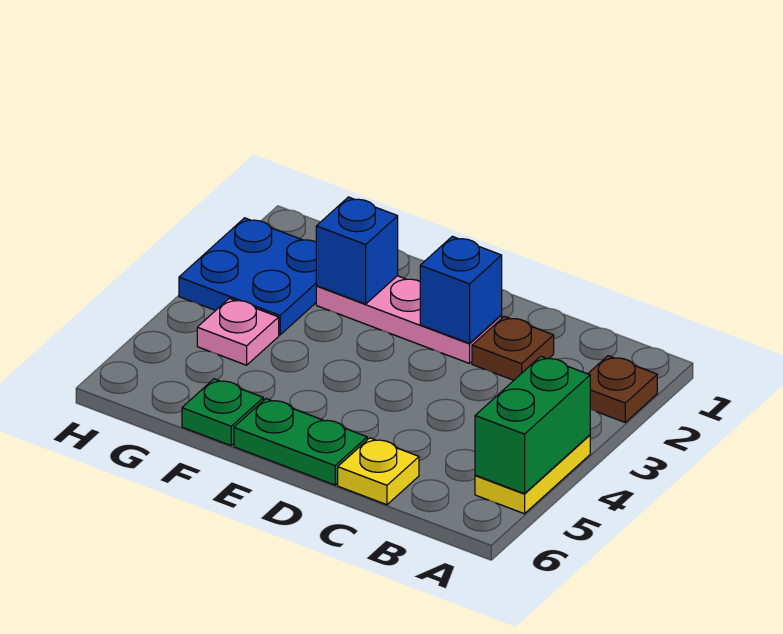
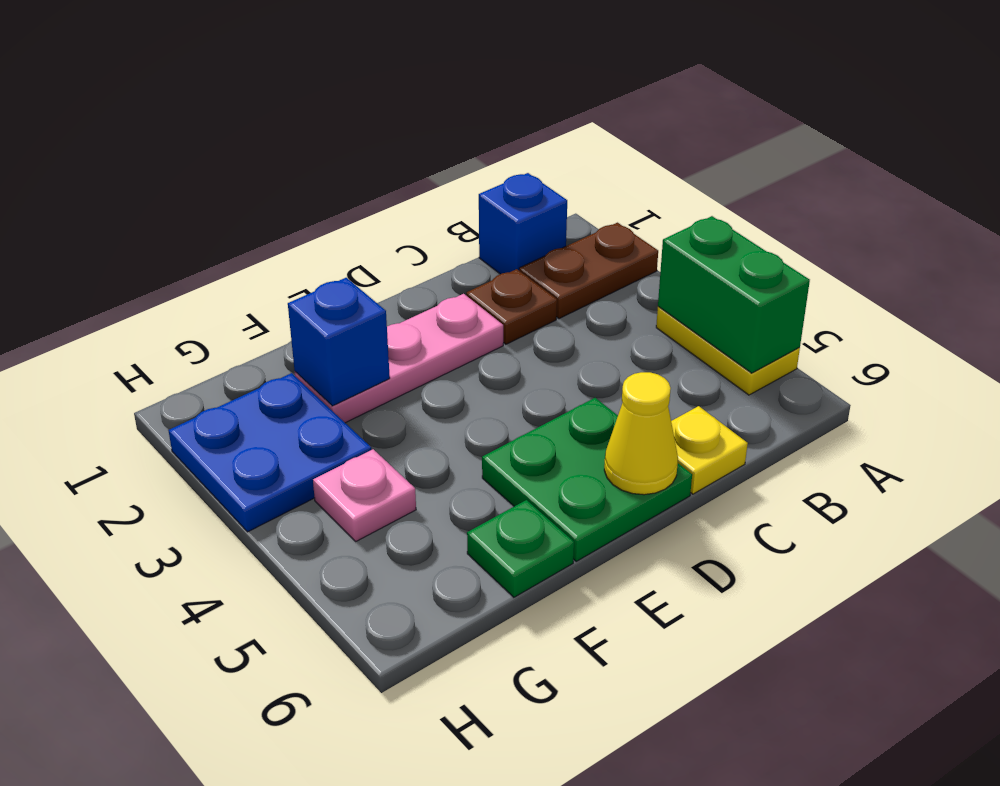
brown plate A2 level 1 -> brown plate A2:B2 level 1
blue brick D2 level 2 -> blue brick B1 level 1
green plate D6:E6 level 1 -> green plate D5:E6 level 1
none -> yellow cone D6 level 2

